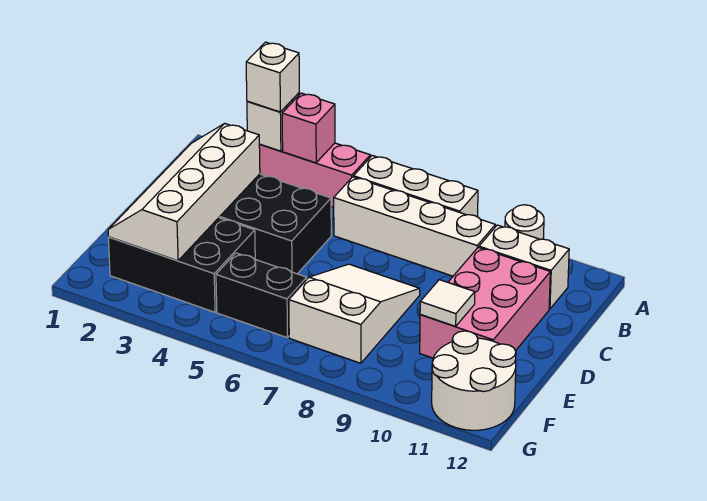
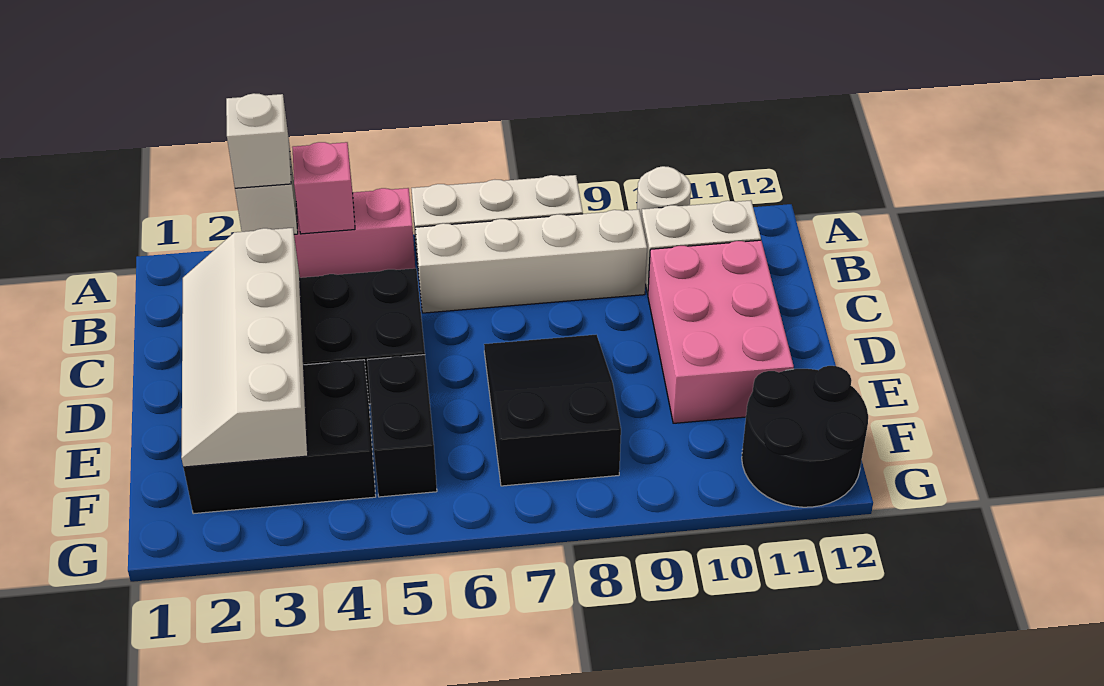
white slope D7:F8 level 1 top F -> black slope D7:F8 level 1 top F
white tile E10 level 2 -> none
black brick F5:F6 level 1 -> black brick E5:F5 level 1
white round brick F11:G12 level 1 -> black round brick F11:G12 level 1

